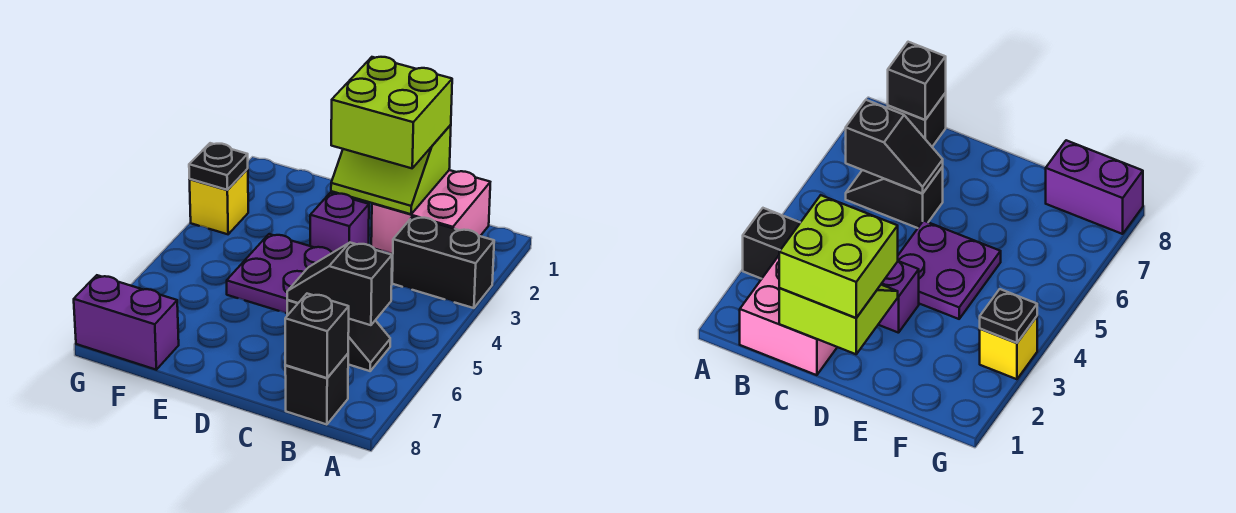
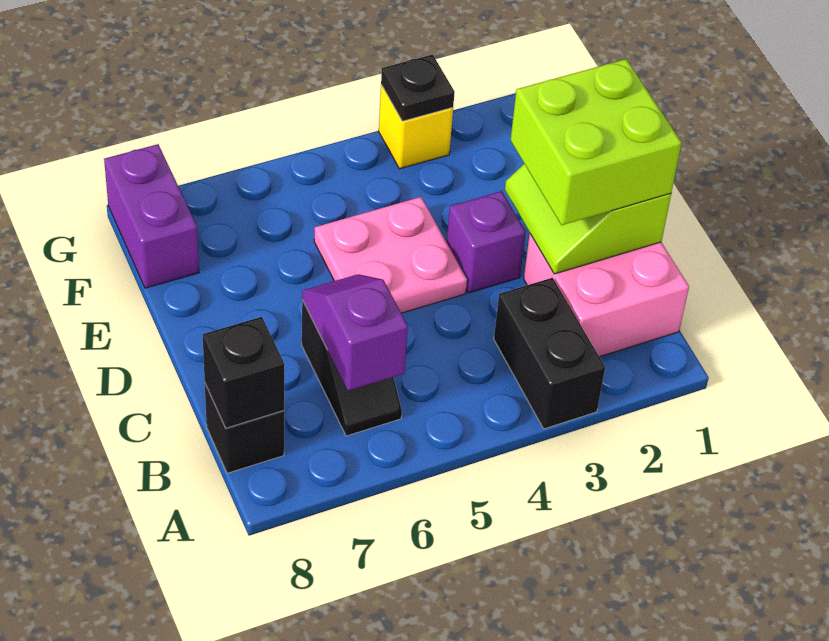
black slope B6:C6 level 2 top B -> purple slope B6:C6 level 2 top B
purple plate D4:E5 level 1 -> pink plate D4:E5 level 1

